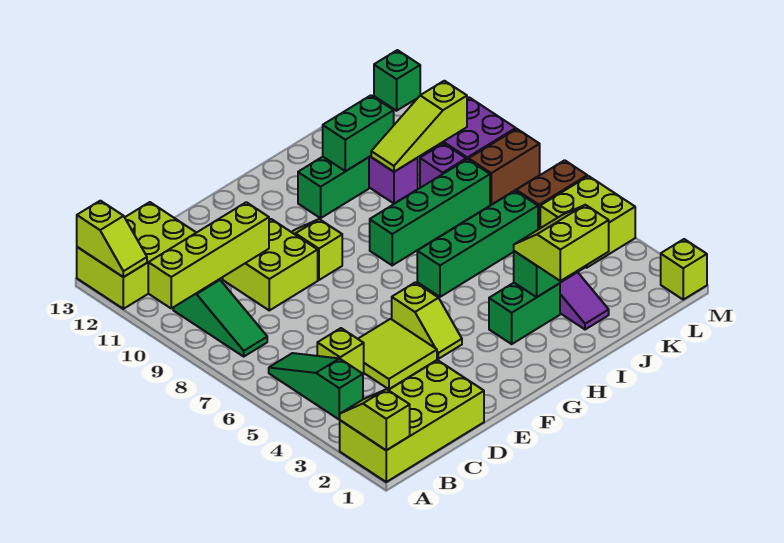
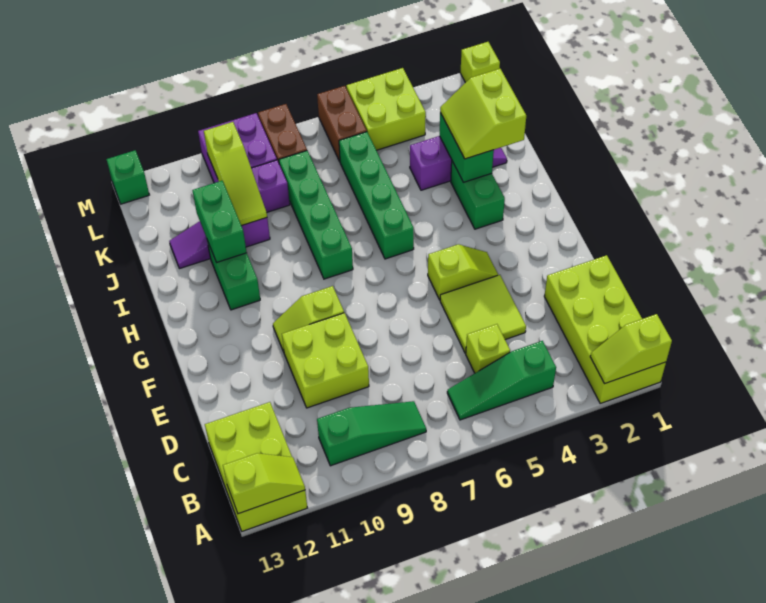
lime brick A10:D10 level 2 -> none

